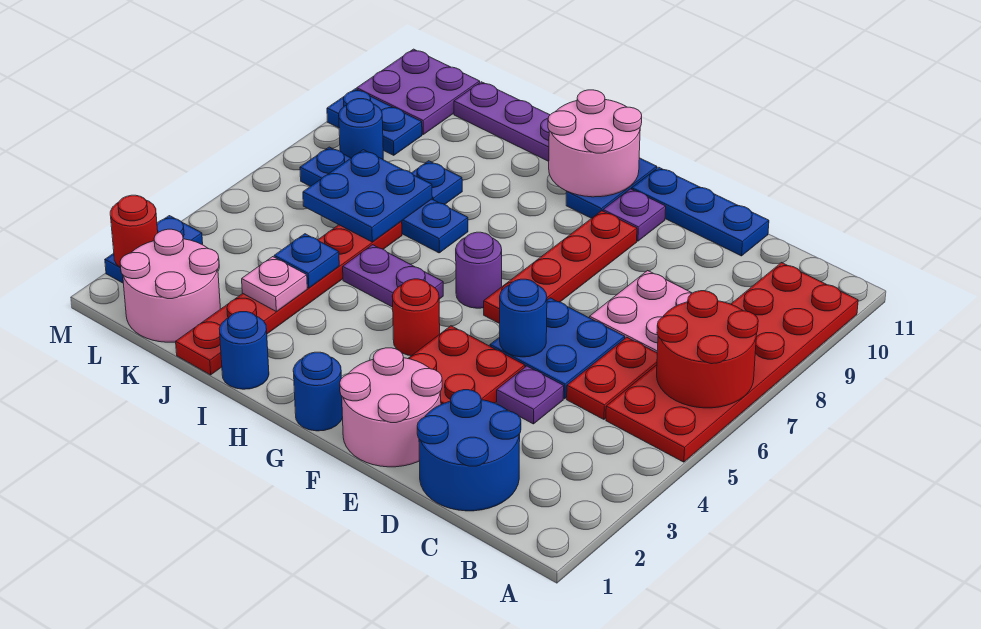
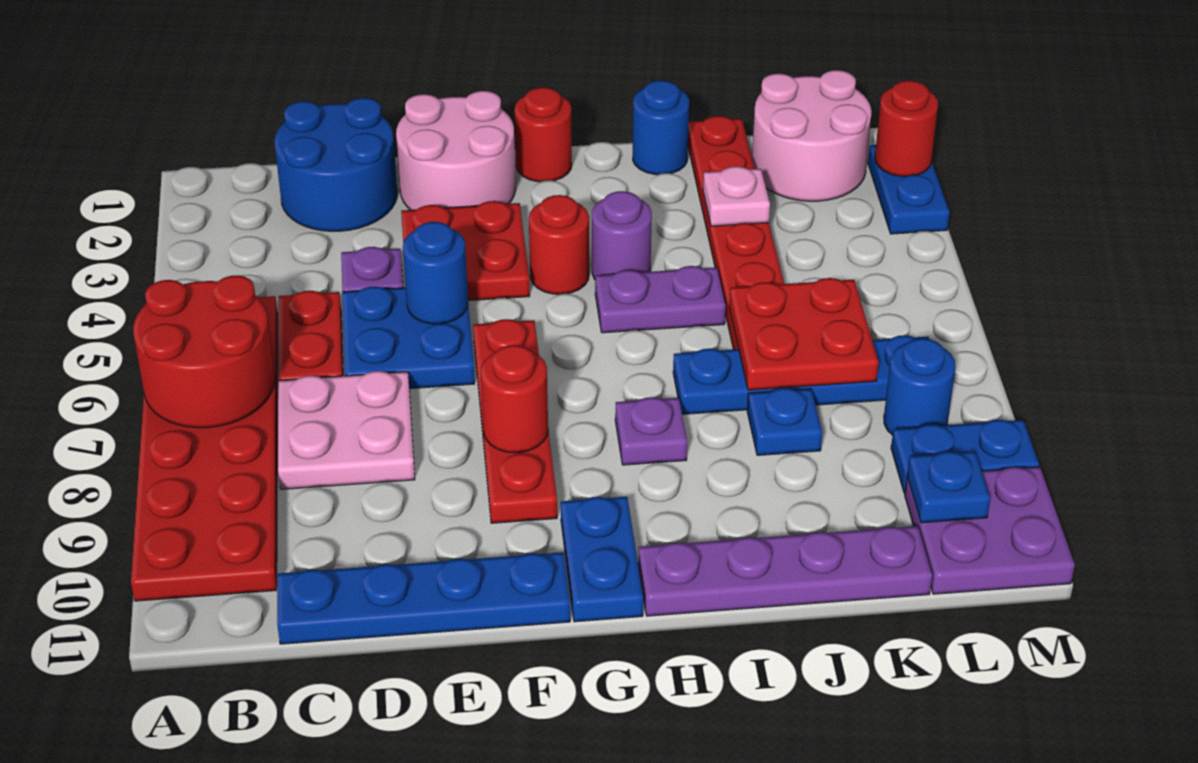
blue plate D11:F11 level 1 -> blue plate C11:F11 level 1
none -> red round brick F8 level 2
purple plate F10 level 1 -> purple plate H8 level 1
blue round brick G1 level 1 -> red round brick G1 level 1
purple round brick G6 level 1 -> purple round brick H4 level 1
pink round brick G10:H11 level 2 -> none
blue plate J4 level 2 -> blue plate L10 level 2
blue plate J6:K7 level 2 -> red plate J6:K7 level 2

